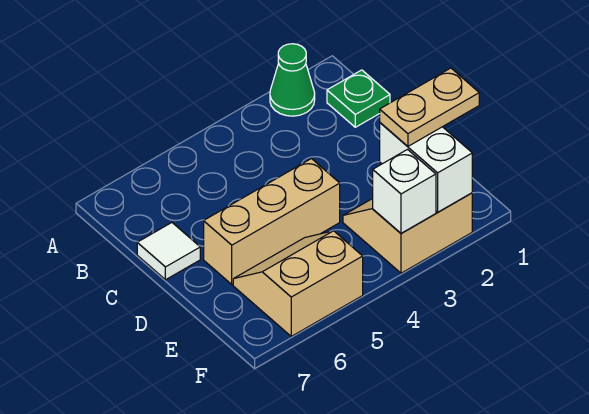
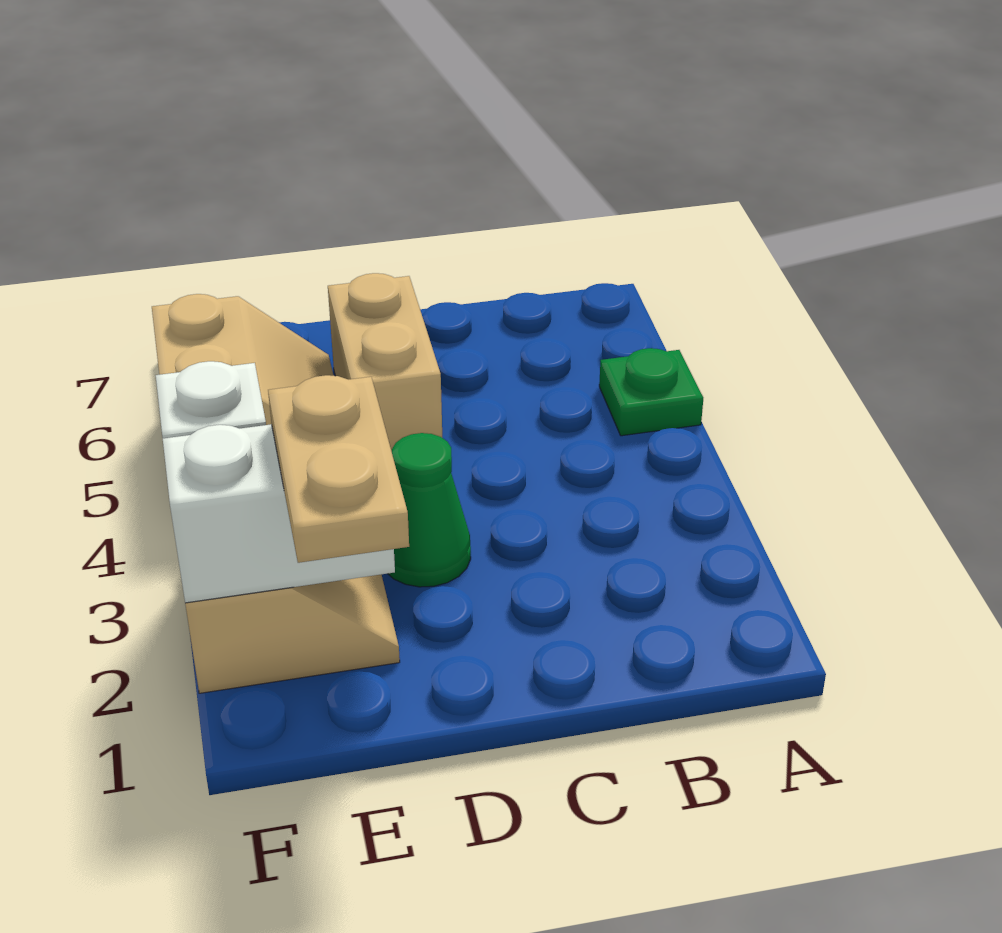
green cone A2 level 1 -> green cone D3 level 1
green plate B1 level 1 -> green plate A5 level 1
white tile C7 level 1 -> none
tan brick D4:D6 level 1 -> tan brick D5:D6 level 1

